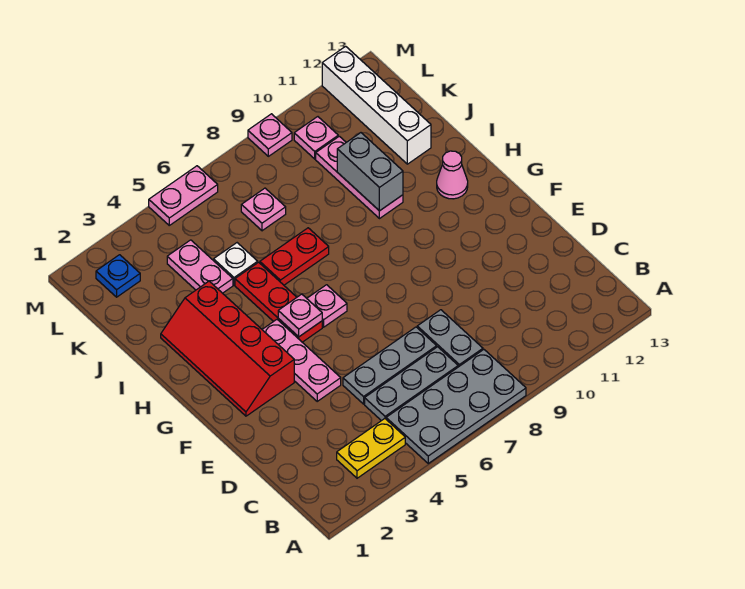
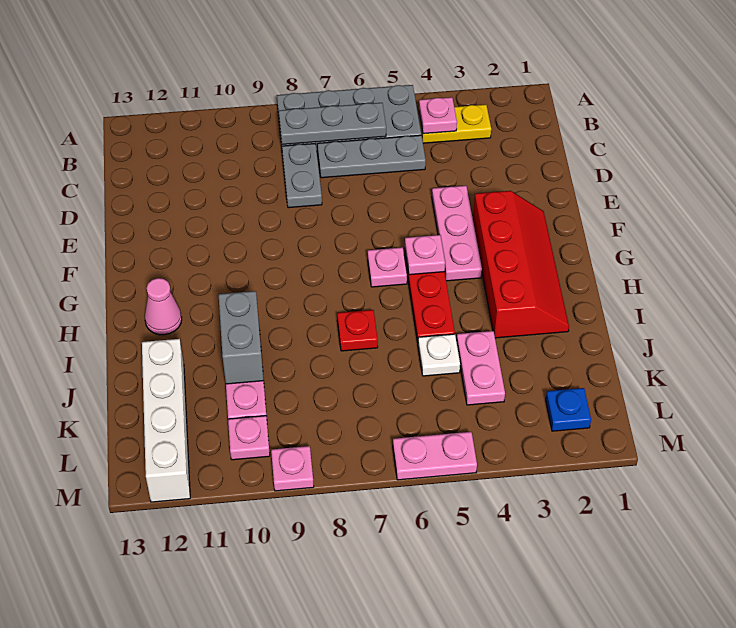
grey plate D5:D7 level 1 -> grey plate B6:B8 level 2
red plate I6:I7 level 1 -> red plate I7 level 1
pink plate K7 level 1 -> pink plate B4 level 2

